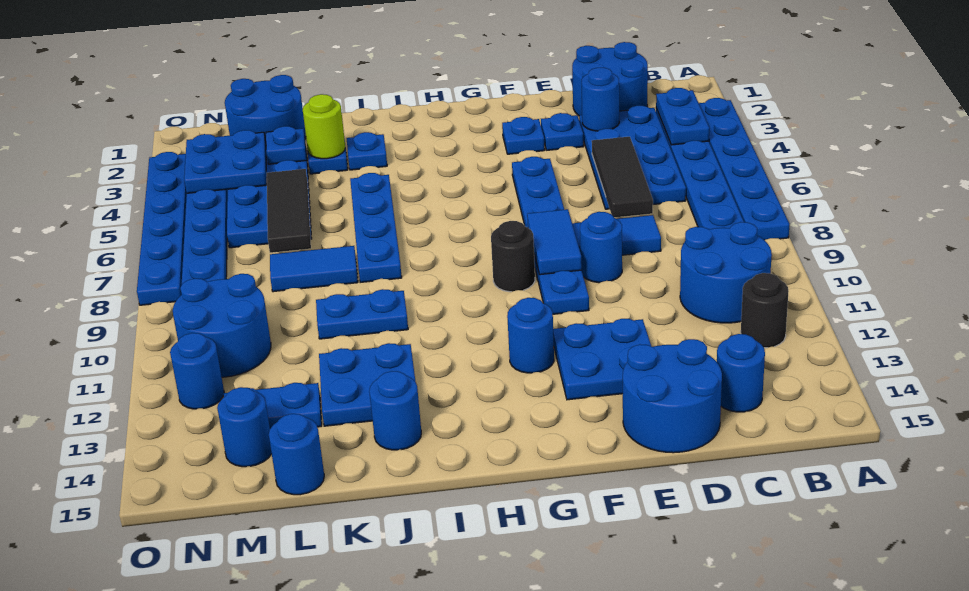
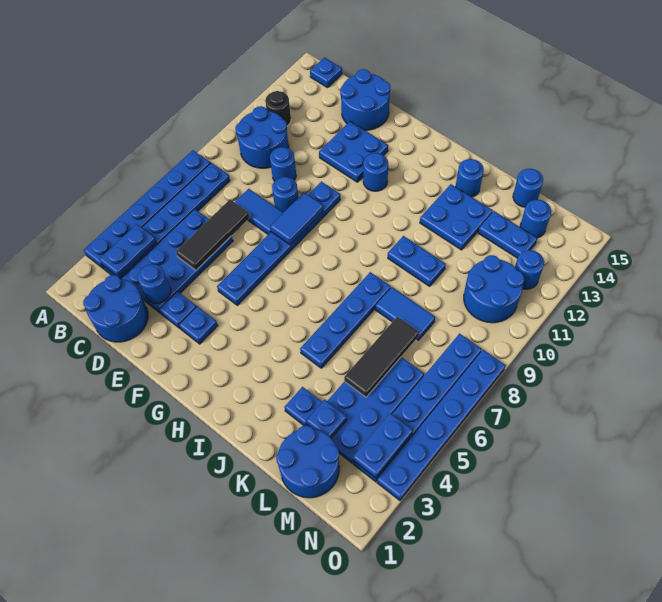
blue round brick C14 level 1 -> blue round brick D10 level 1
black round brick G9 level 1 -> none
blue plate J3 level 1 -> blue plate B15 level 1
lime round brick K3 level 2 -> none
blue plate M3:N4 level 2 -> blue plate N3:N4 level 2

